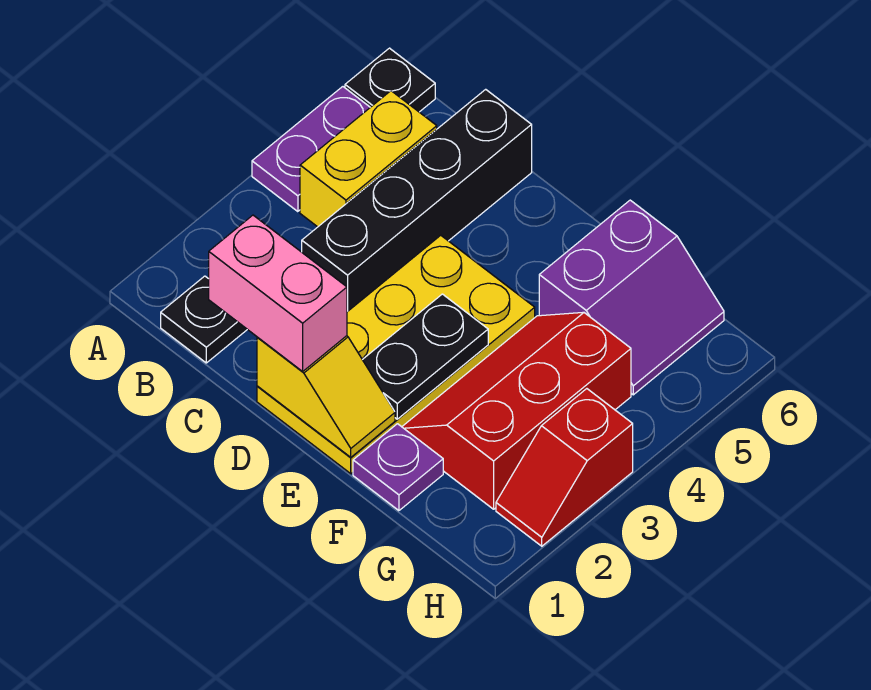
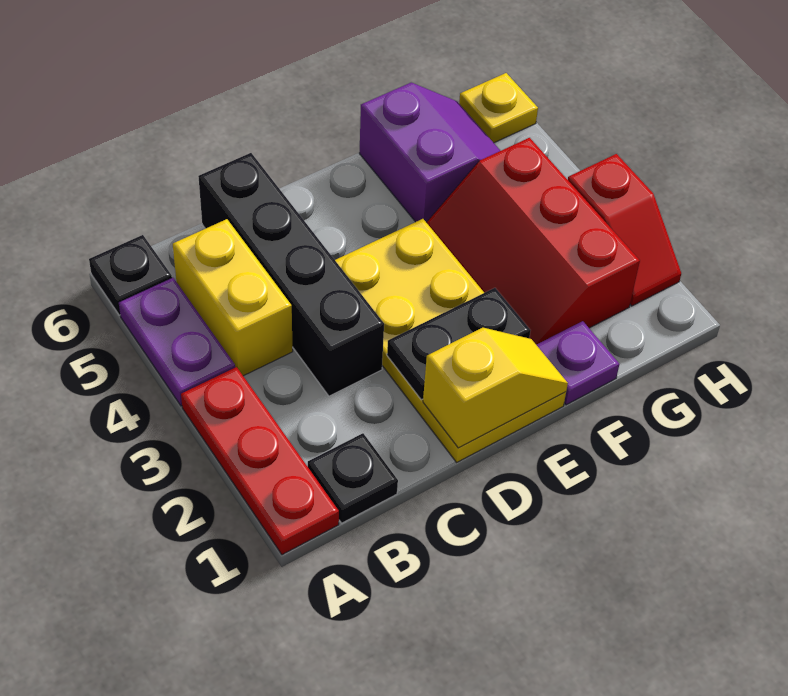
none -> red plate A1:A3 level 1
pink brick C1:D1 level 3 -> none
black plate E2:E3 level 2 -> black plate D2:E2 level 2
none -> yellow plate H6 level 1

